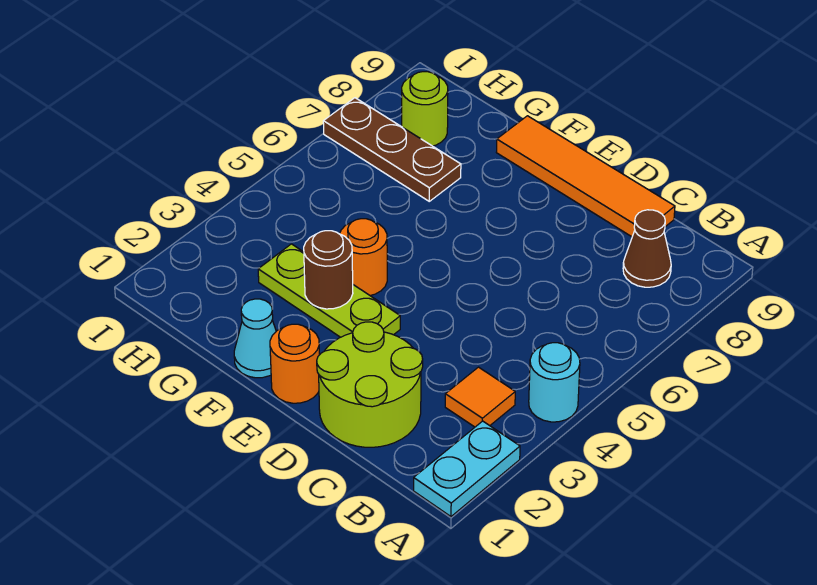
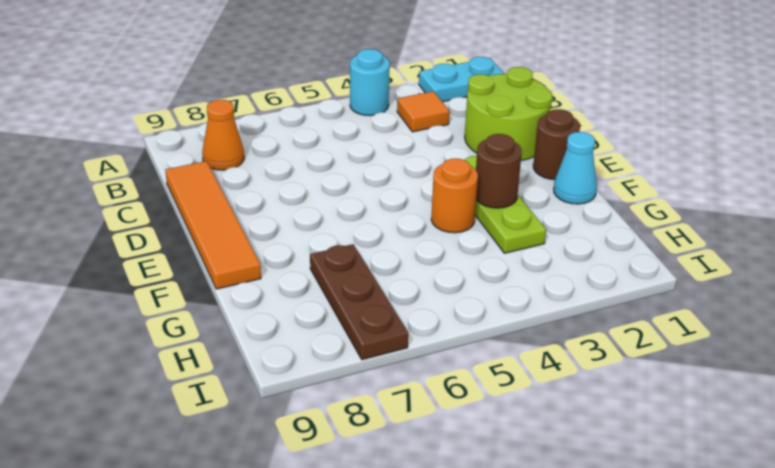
brown cone B8 level 1 -> orange cone B8 level 1
orange round brick E1 level 1 -> brown round brick E1 level 1
lime round brick H8 level 1 -> none

